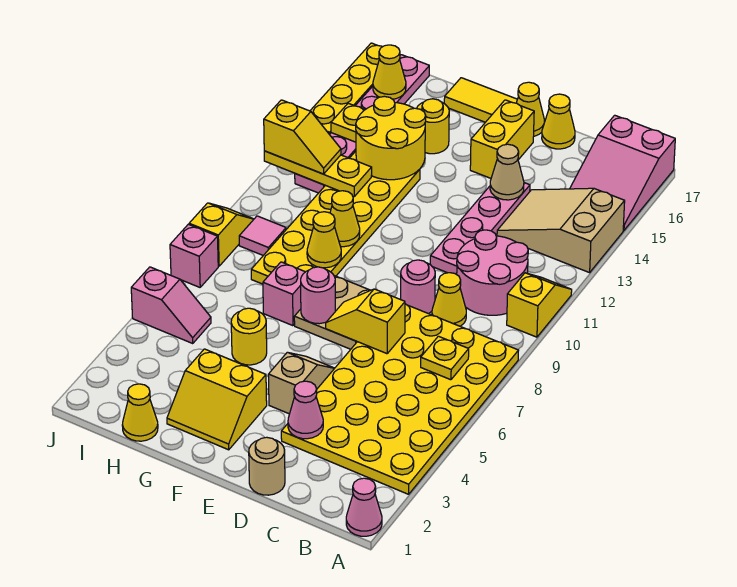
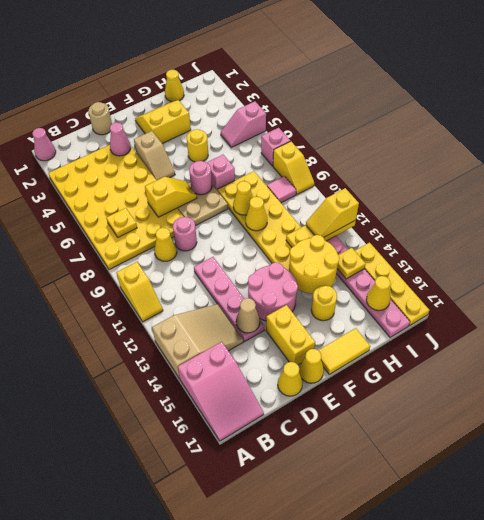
pink slope A15:B17 level 1 top 17 -> pink slope A15:B17 level 1 top 15
pink round brick B10:C11 level 1 -> pink round brick E13:F14 level 1

